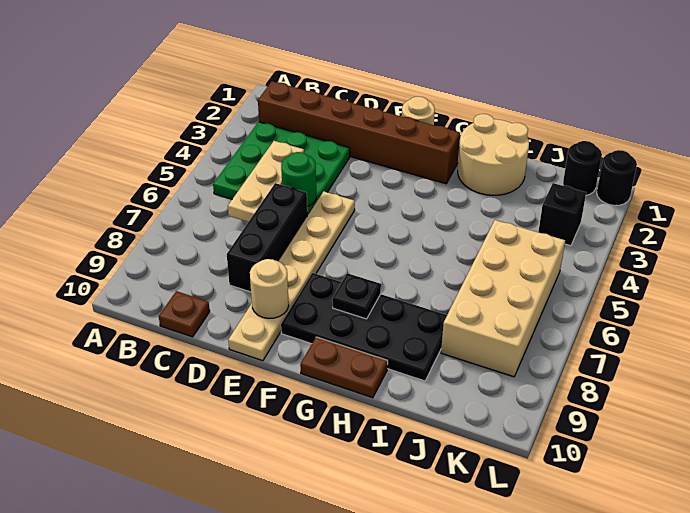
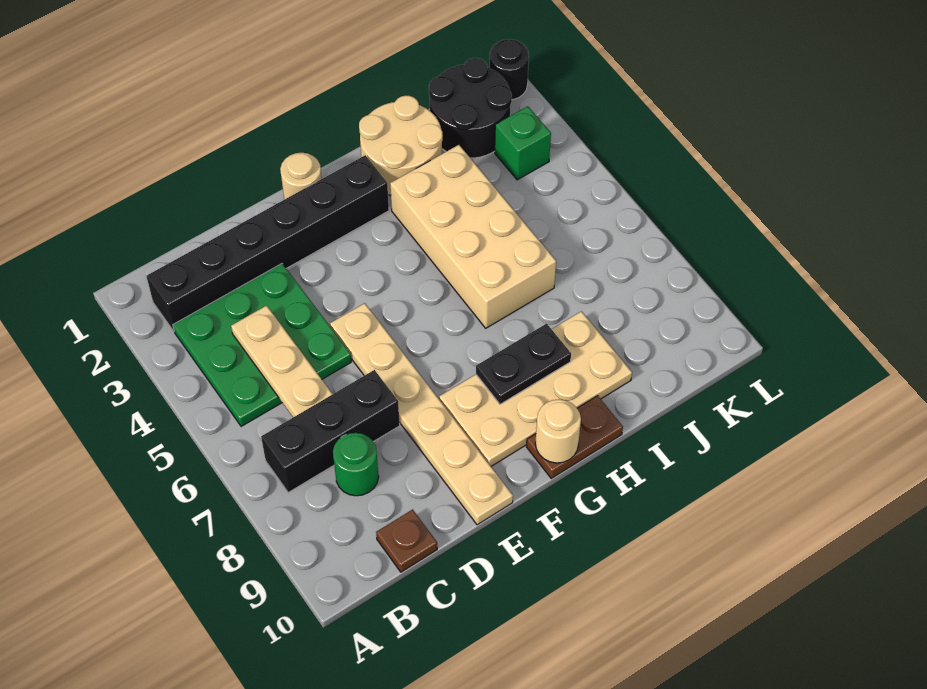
brown brick B2:G2 level 1 -> black brick B2:G2 level 1
green round brick D5 level 2 -> green round brick C8 level 1
black brick D6:D8 level 1 -> black brick B7:D7 level 1
tan round brick E9 level 2 -> tan round brick G10 level 2
black plate F8:I9 level 1 -> tan plate F8:I9 level 1
black plate G8 level 2 -> black plate G8:H8 level 2
tan brick J5:K8 level 1 -> tan brick H3:I6 level 1
black round brick K1 level 1 -> black round brick J1:K2 level 1
black brick K3 level 1 -> green brick K3 level 1

